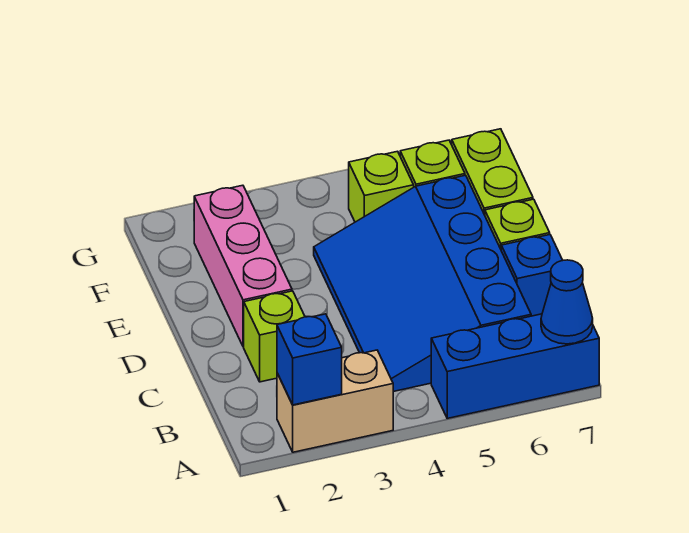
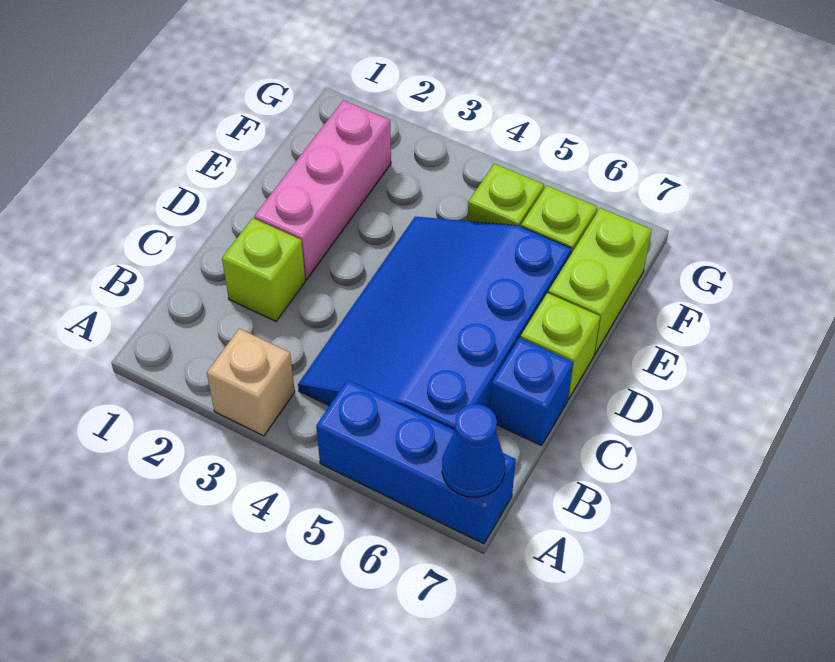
tan brick A2:A3 level 1 -> tan brick A3 level 1
blue brick A2 level 2 -> none

